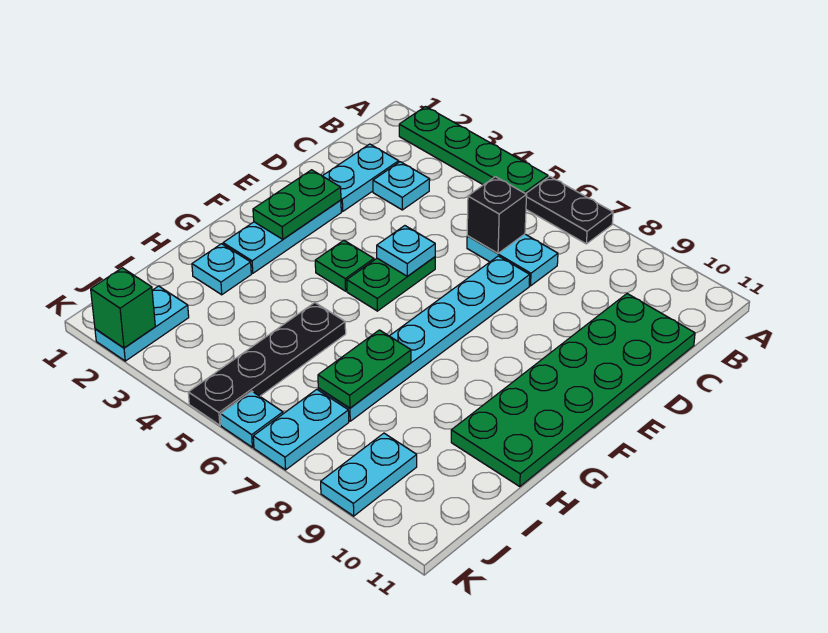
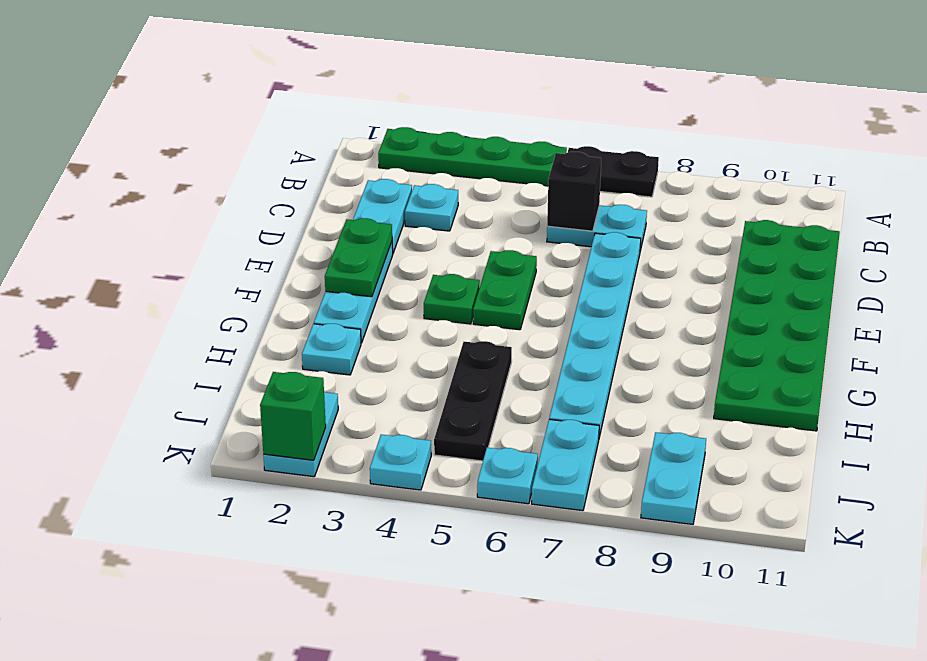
cyan plate E5 level 2 -> cyan plate K4 level 1
black plate H5:K5 level 1 -> black plate H5:J5 level 1
green plate H7:I7 level 2 -> none

